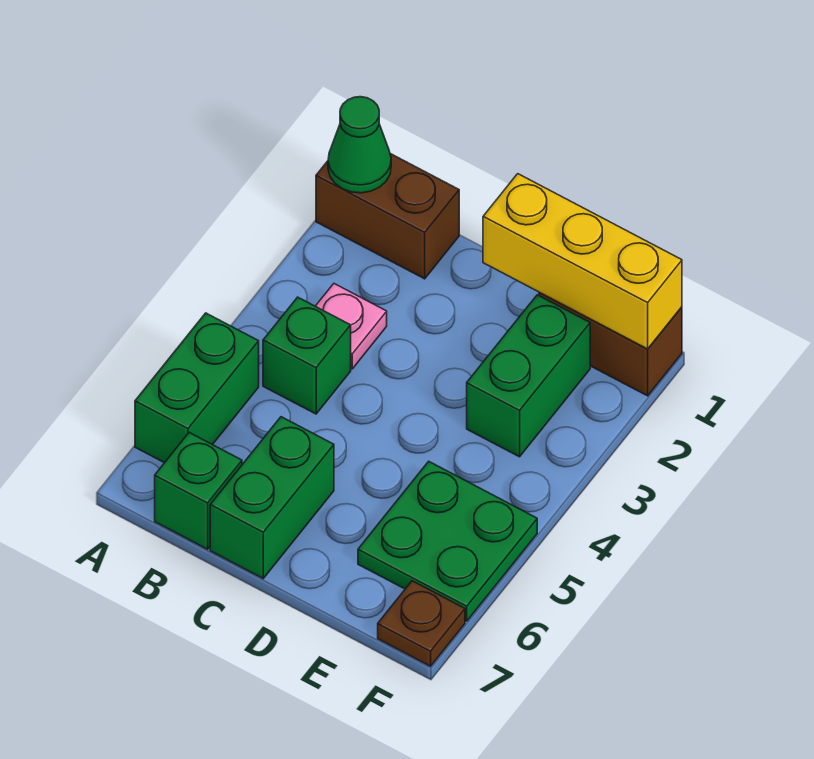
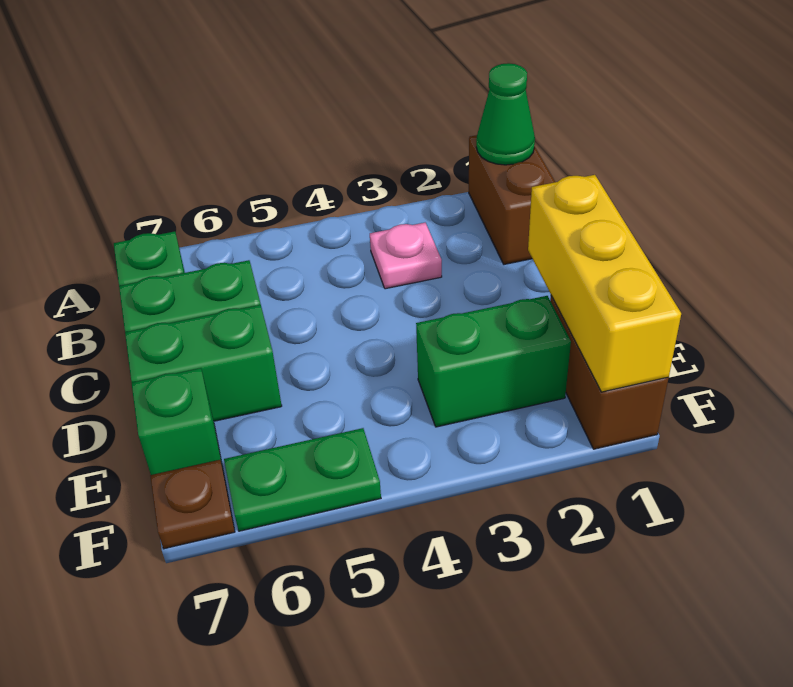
green brick A5:A6 level 1 -> green brick D6:D7 level 1
green brick B4 level 1 -> green brick E7 level 1
green plate E5:F6 level 1 -> green plate F5:F6 level 1

